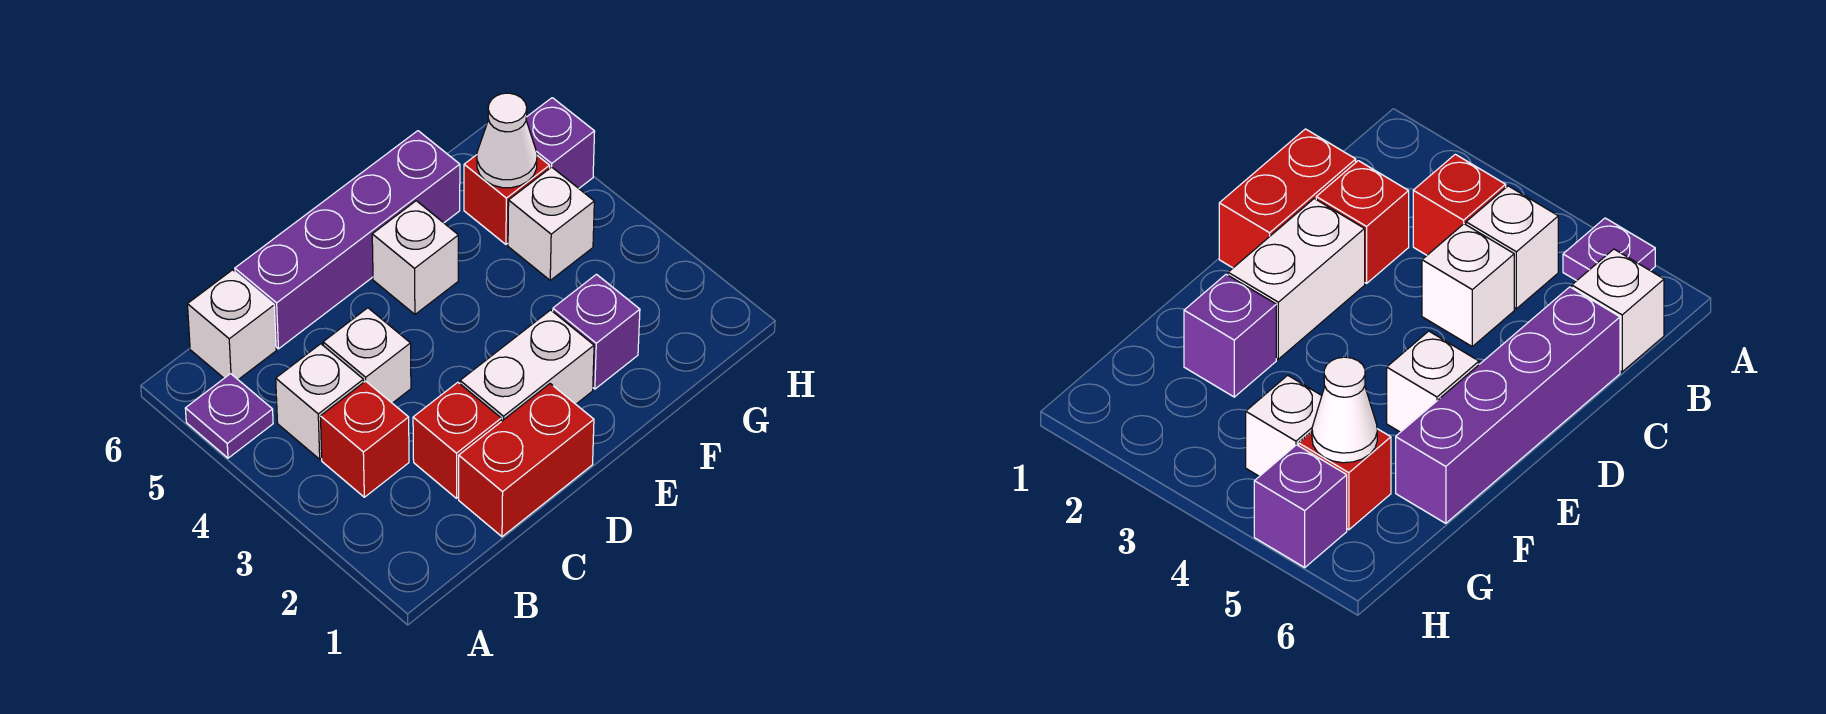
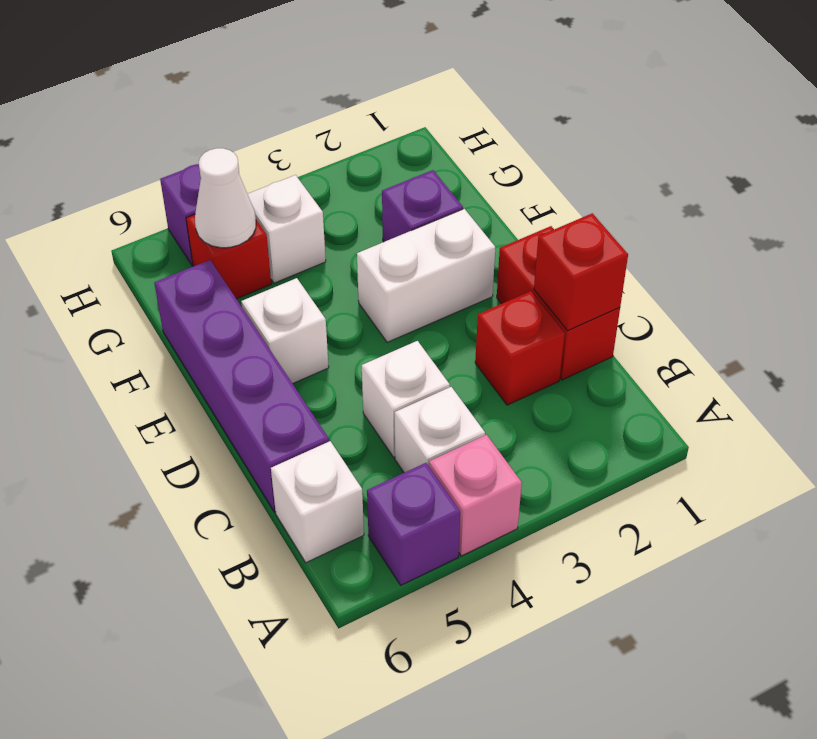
none -> pink brick A4 level 1
purple plate A5 level 1 -> purple brick A5 level 1
red brick B3 level 1 -> red brick C1 level 2
white brick D2:E2 level 1 -> white brick E2:E3 level 1

